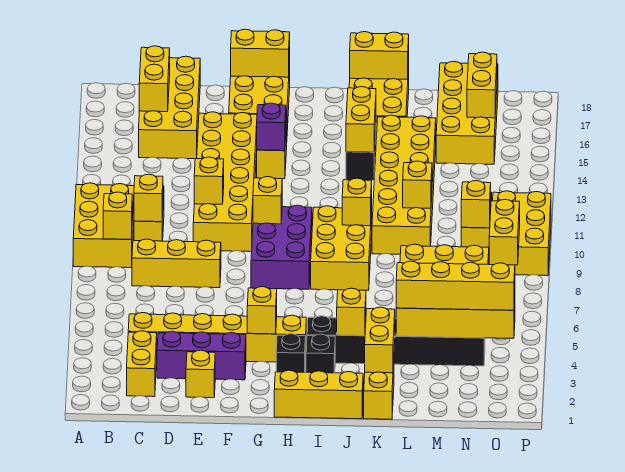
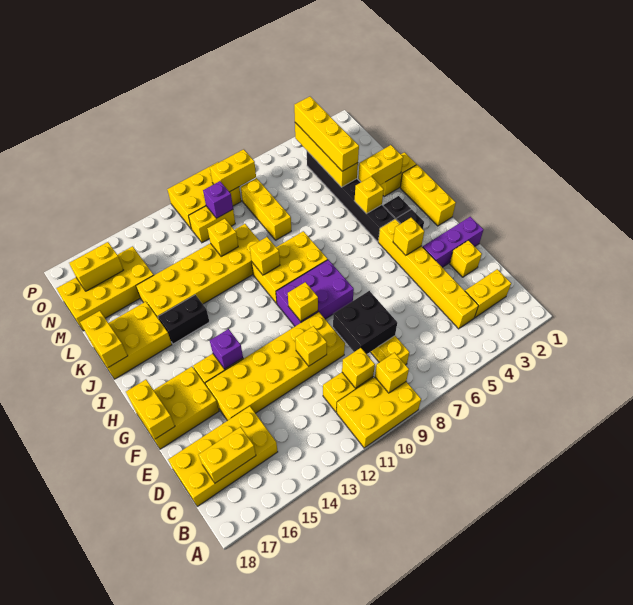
purple brick D3:F3 level 1 -> purple brick F1:F3 level 1
none -> black brick D8:E9 level 2
yellow brick J14:J15 level 2 -> none
yellow brick N10 level 2 -> purple brick N10 level 2

